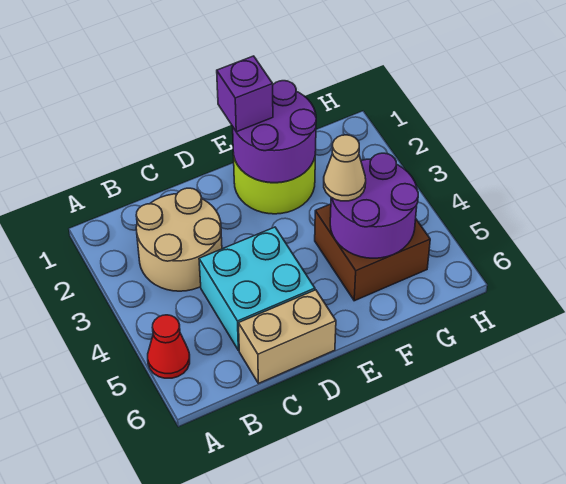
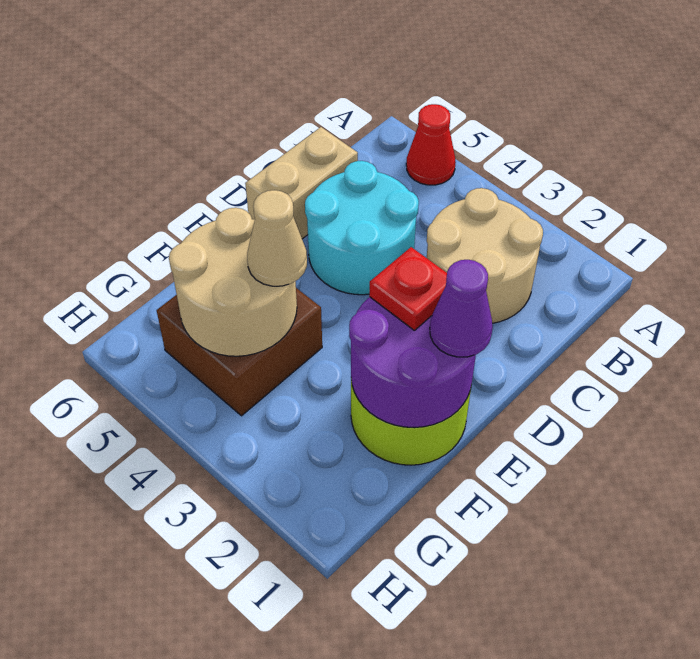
cyan brick C4:D5 level 1 -> cyan round brick C4:D5 level 1
purple brick E1 level 3 -> purple cone E1 level 3
none -> red plate E2 level 3
purple round brick F4:G5 level 2 -> tan round brick F4:G5 level 2

